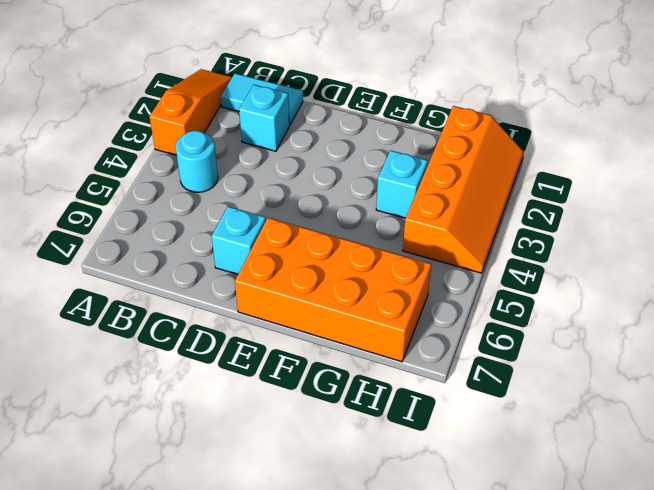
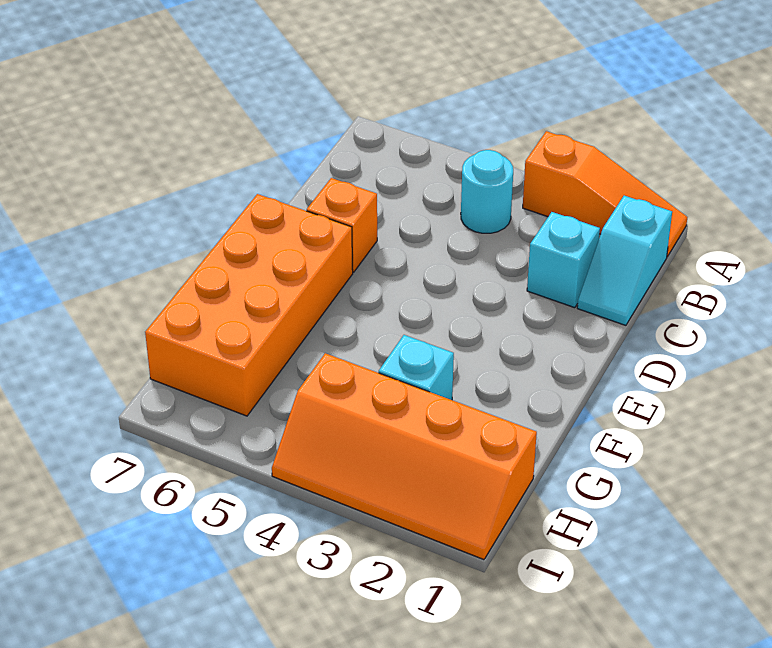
cyan tile B1:C1 level 1 -> cyan slope B1:C1 level 1 top B
cyan brick D6 level 1 -> orange brick D6 level 1

